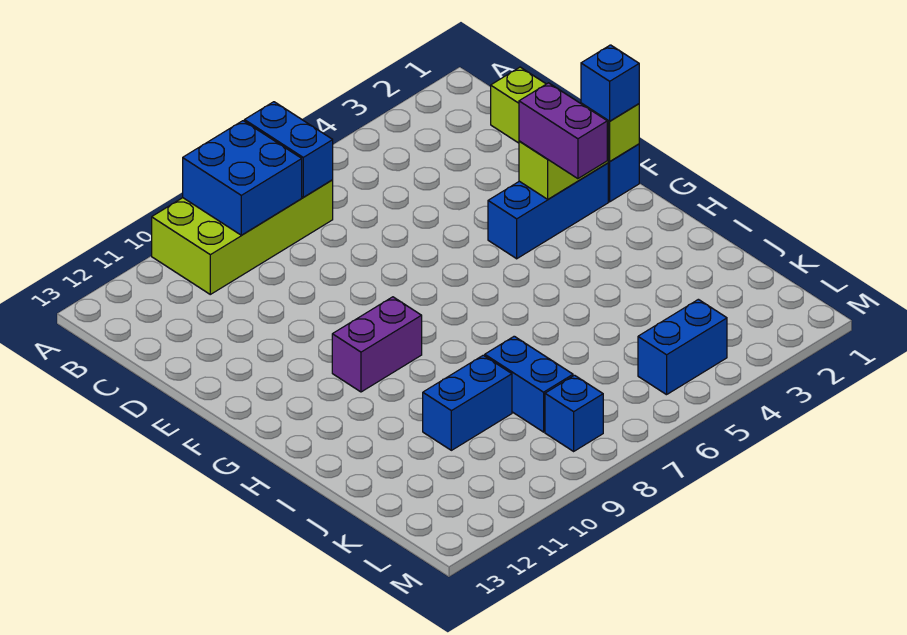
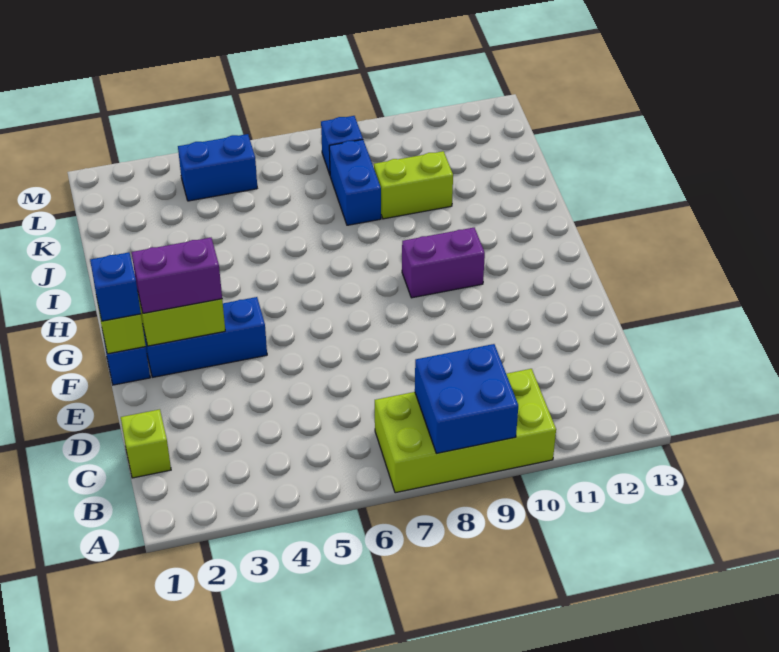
blue brick A7:B7 level 2 -> none
purple brick F3:G3 level 3 -> purple brick F2:F3 level 3
blue brick J9:J10 level 1 -> lime brick J9:J10 level 1

